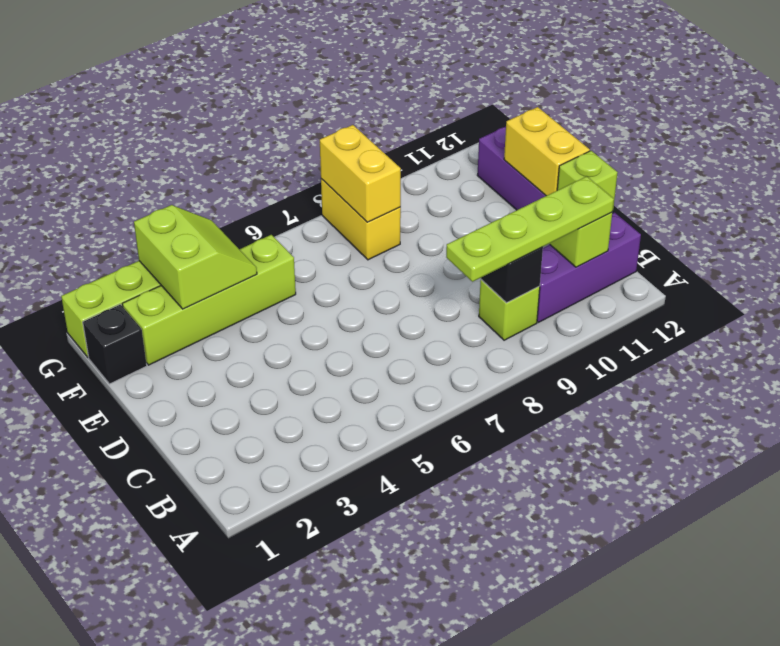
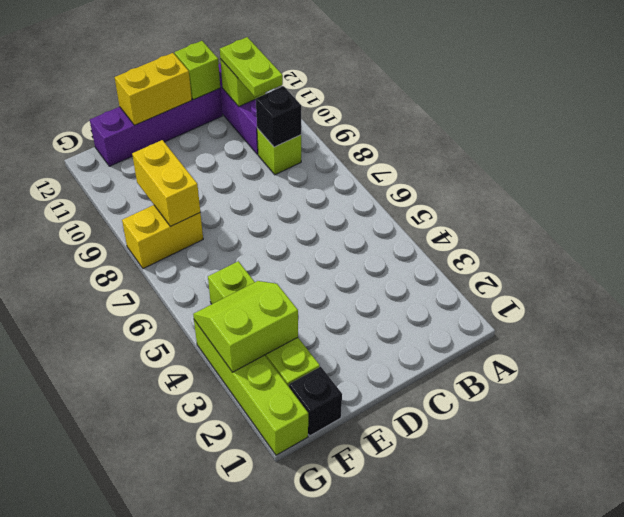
lime plate B8:B11 level 3 -> lime plate B10:B11 level 3
yellow brick F8:G8 level 2 -> yellow brick F8:F9 level 2

